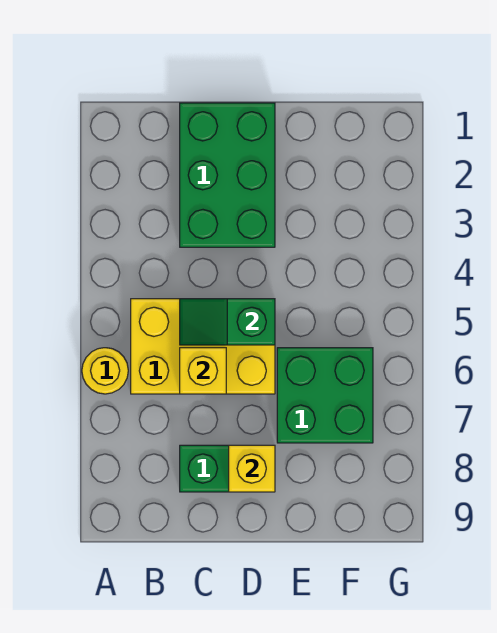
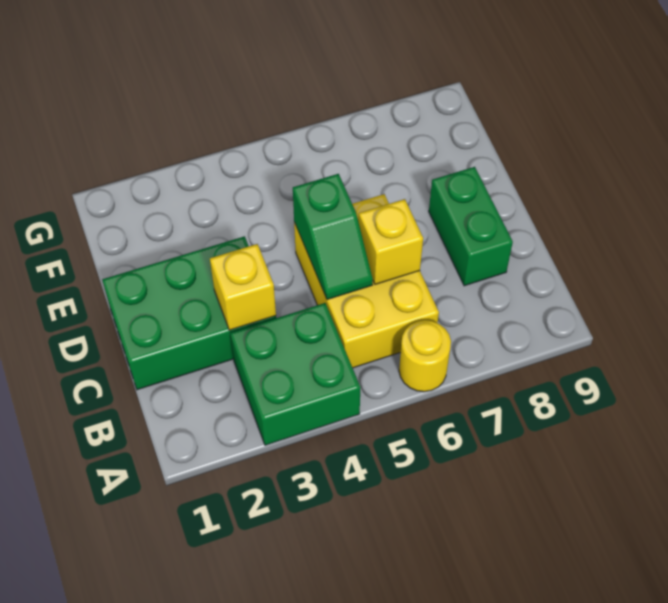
yellow brick D8 level 2 -> yellow brick C3 level 2
green brick E6:F7 level 1 -> green brick A3:B4 level 1

